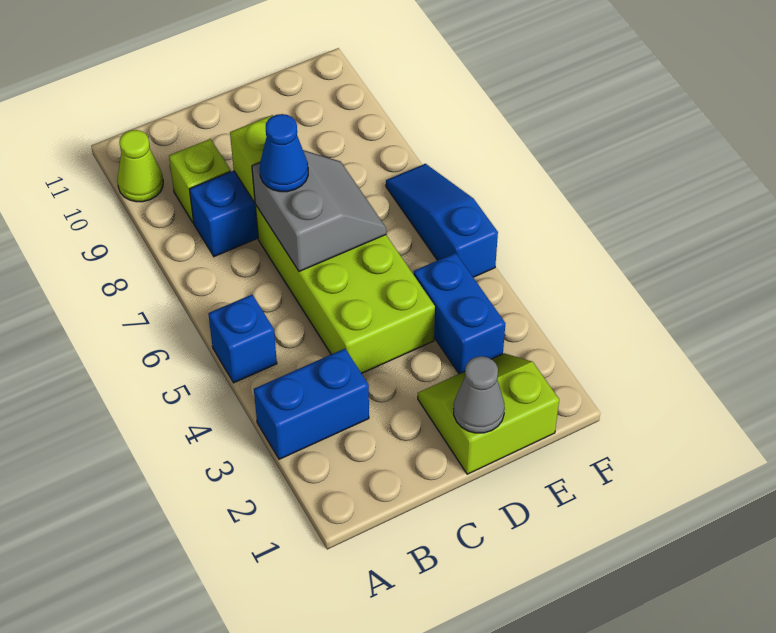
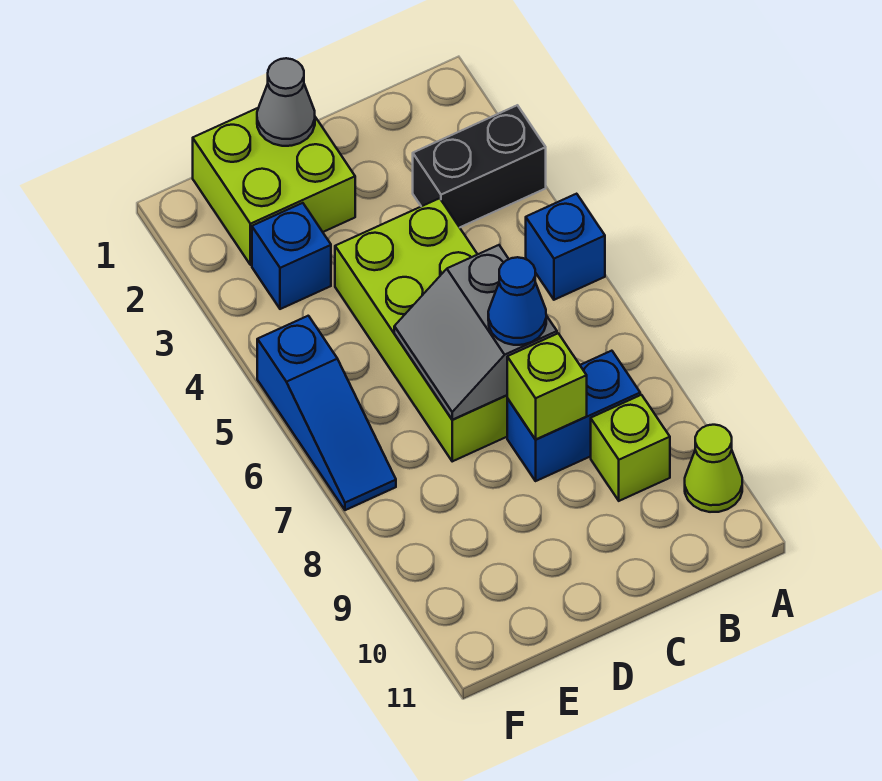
blue brick A3:B3 level 1 -> black brick A3:B3 level 1
lime slope D1:E2 level 1 top 1 -> lime brick D1:E2 level 1
blue brick E3:E4 level 1 -> blue brick E3 level 1

